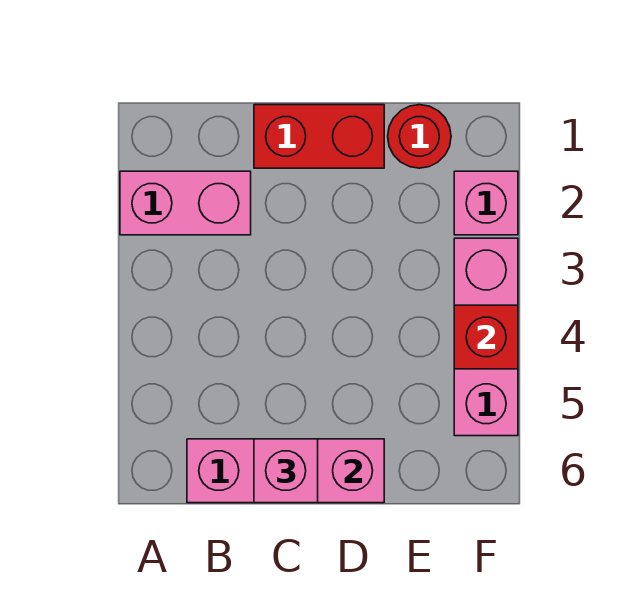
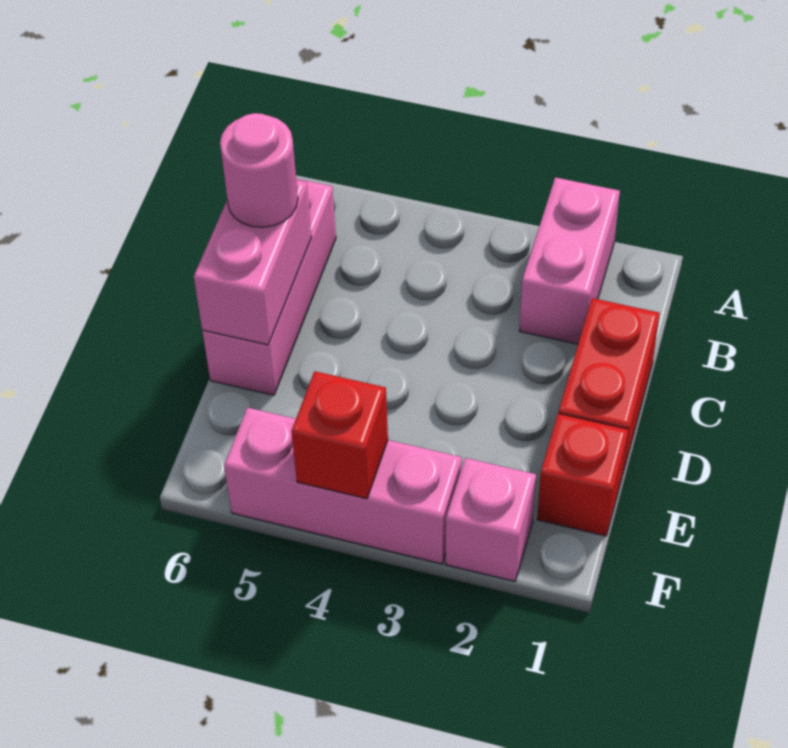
pink brick C6 level 3 -> pink round brick C6 level 3
red round brick E1 level 1 -> red brick E1 level 1

